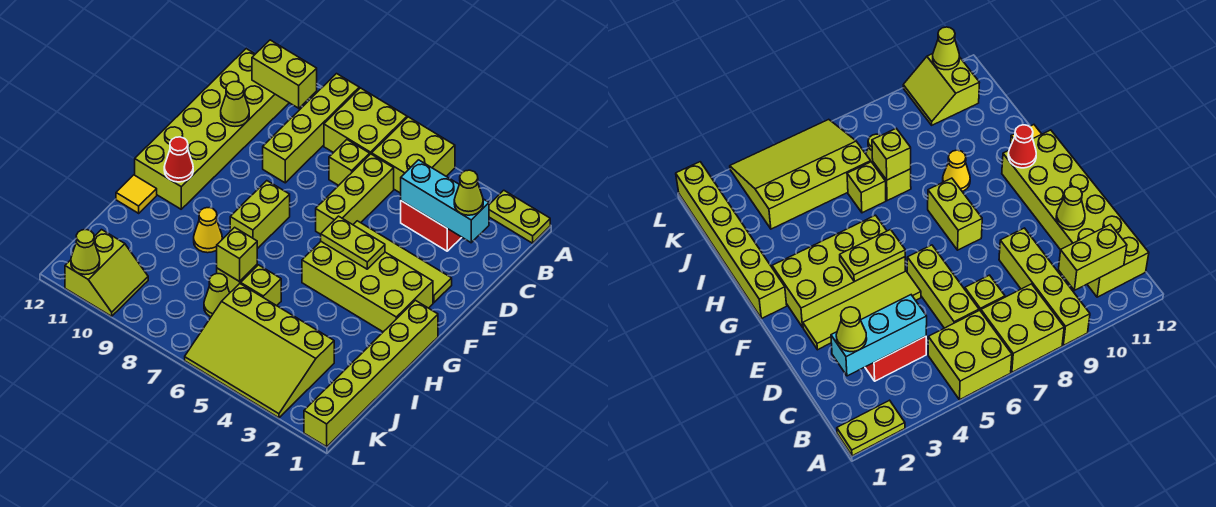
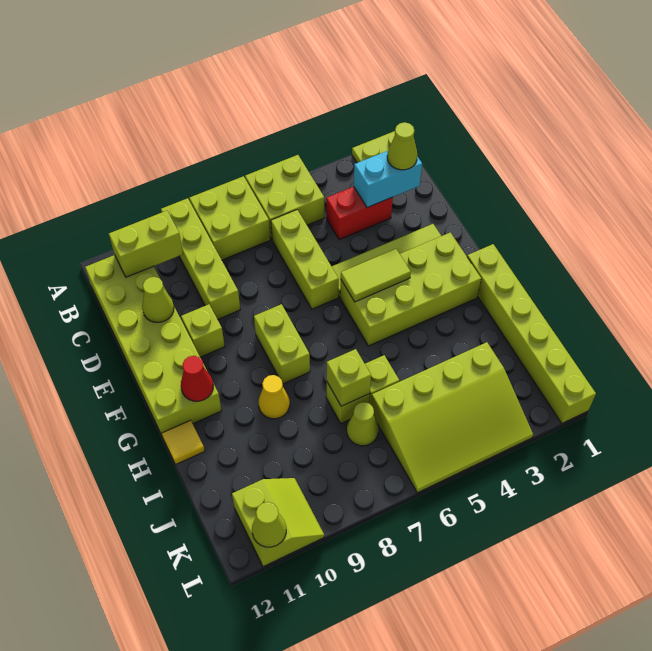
cyan brick C2:C4 level 2 -> cyan brick C2:C3 level 2
lime brick C7 level 1 -> lime brick E10 level 1
lime plate F4:F5 level 2 -> lime tile F4:F5 level 2

